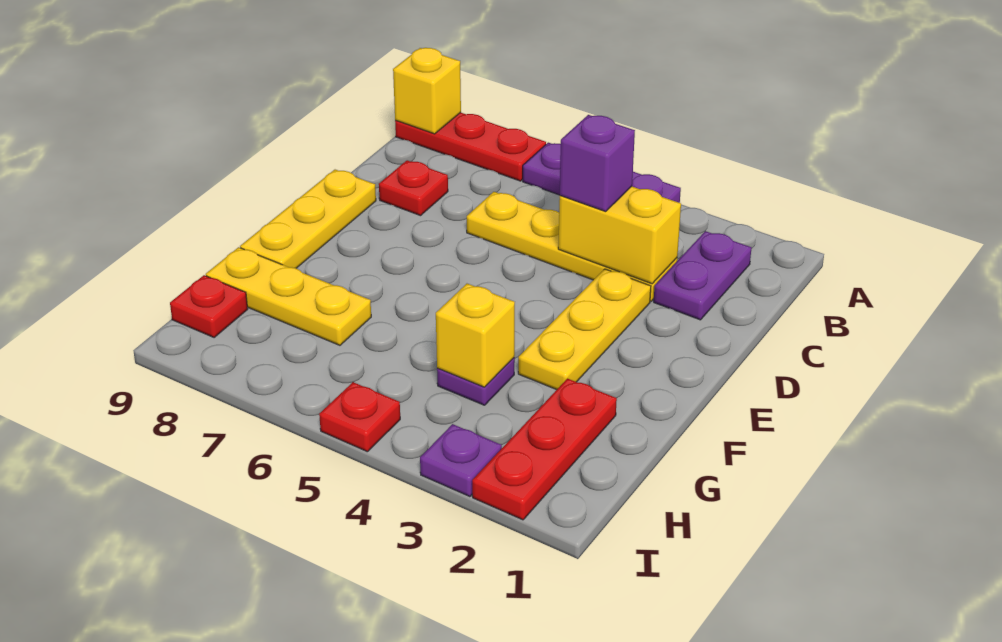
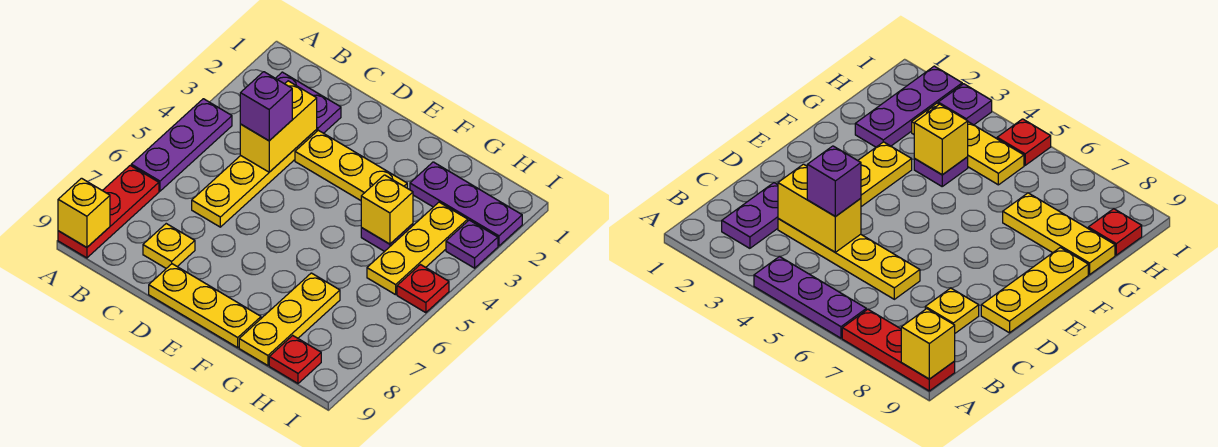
red plate C8 level 1 -> yellow plate C8 level 1
red plate G2:I2 level 1 -> purple plate G2:I2 level 1
none -> yellow plate H3:H5 level 1

